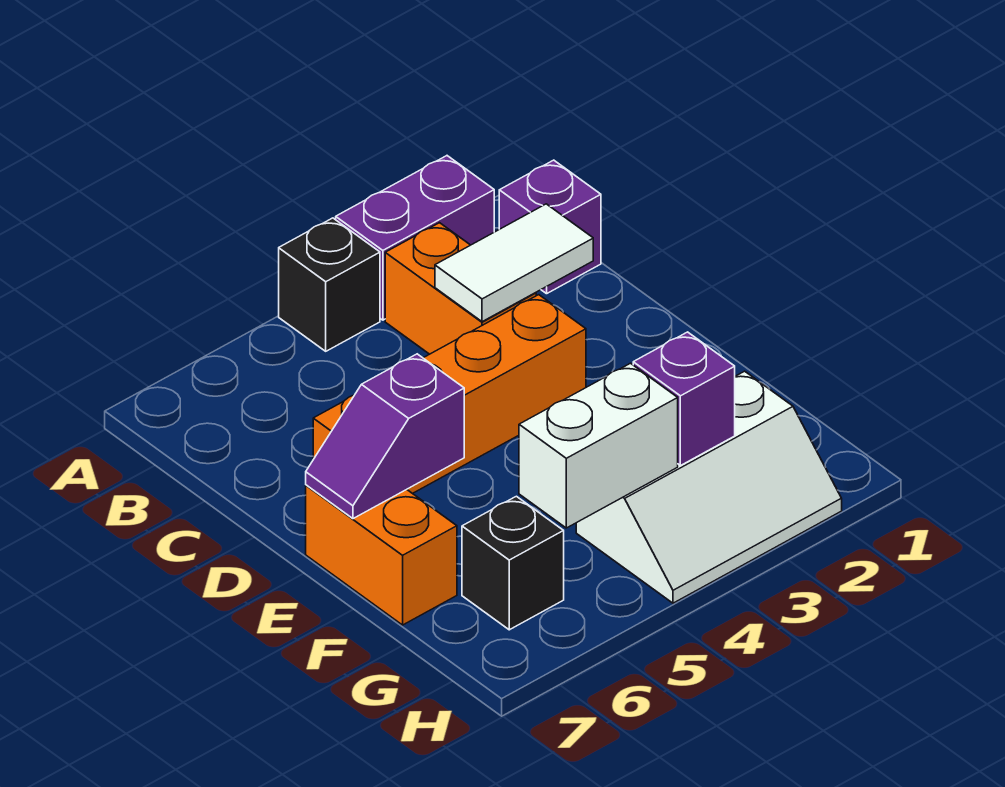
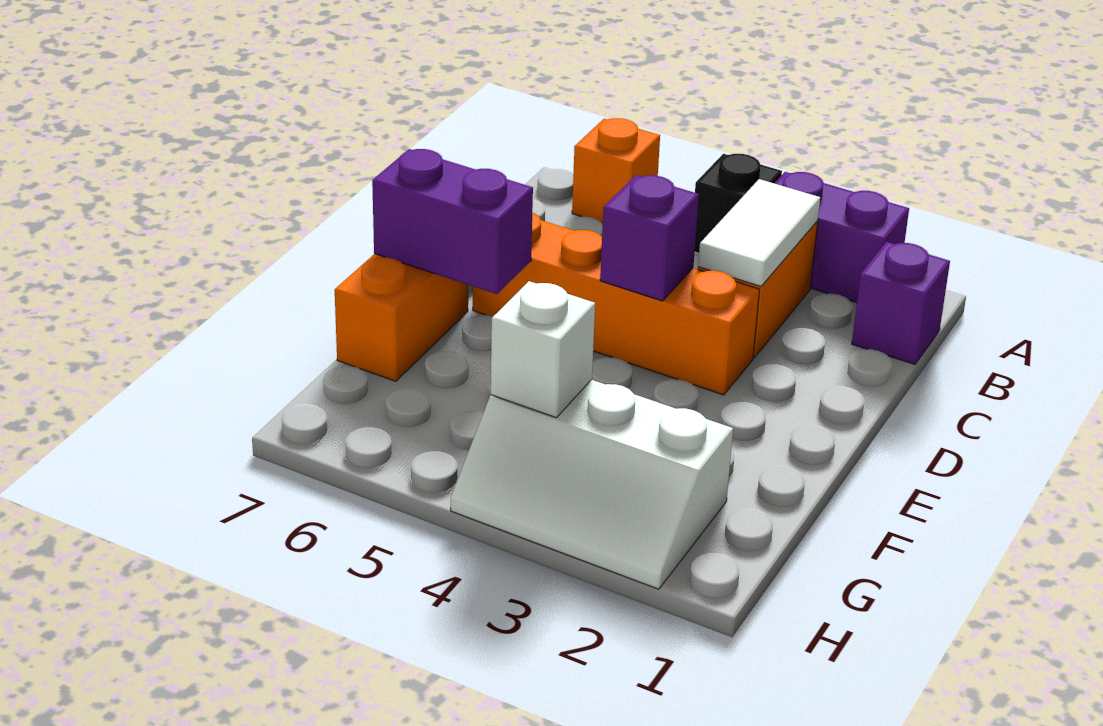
none -> orange brick A6 level 1
white tile C2:C3 level 2 -> white tile B3:C3 level 2
purple slope E6:E7 level 2 top 6 -> purple brick E6:E7 level 2
purple brick G3 level 2 -> purple brick D4 level 2
white brick G4:G5 level 2 -> white brick G4 level 2
black brick G6 level 1 -> none

